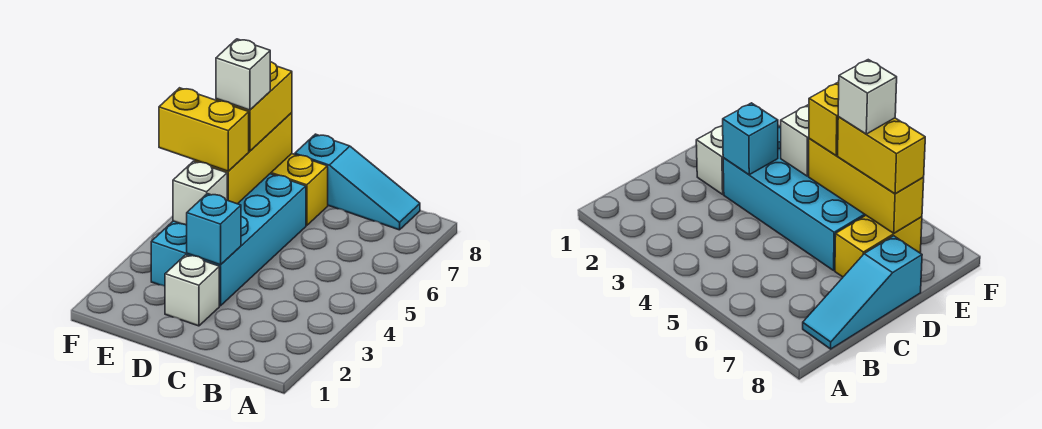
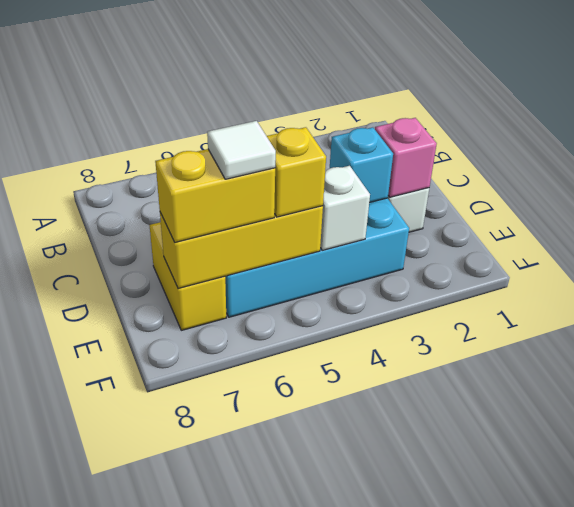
cyan slope B8:D8 level 1 top D -> none
none -> pink brick D2 level 2
yellow brick E5:F5 level 3 -> yellow brick E5 level 3
white brick E6 level 4 -> white tile E6 level 4

